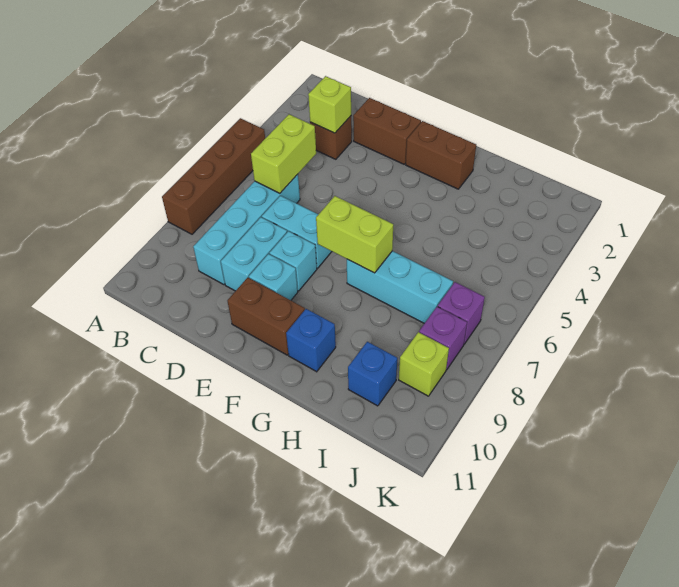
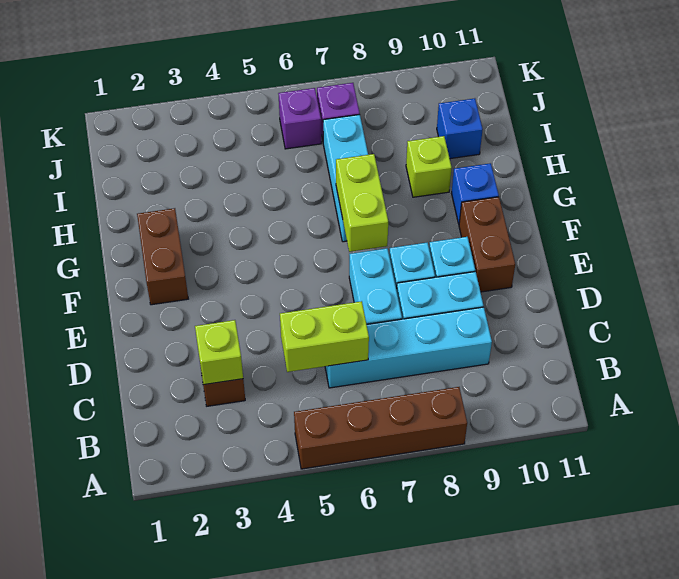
brown brick D2:E2 level 1 -> none
purple brick J8 level 1 -> purple brick J6 level 1
lime brick J9 level 1 -> lime brick H9 level 1

